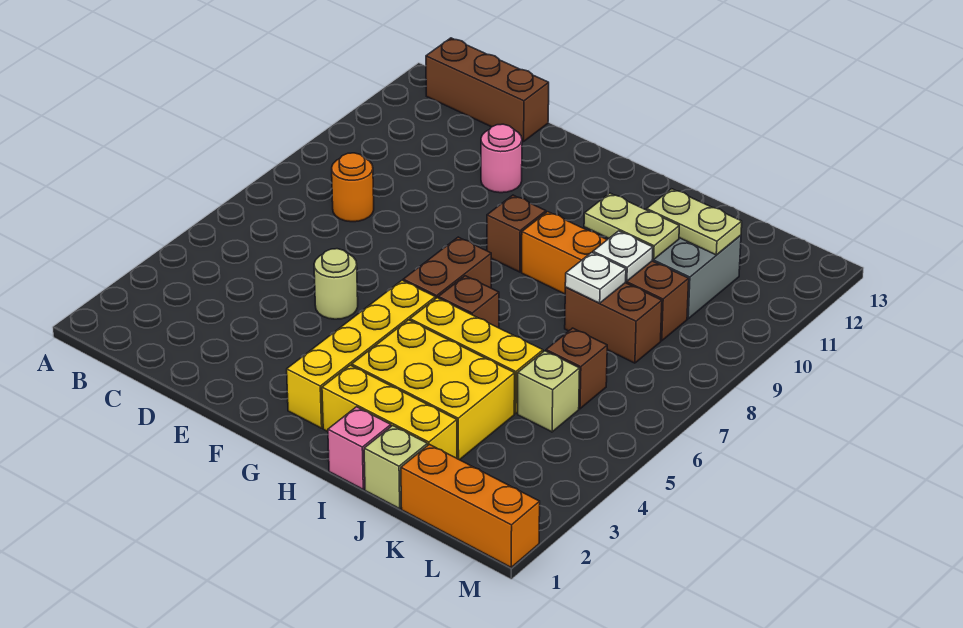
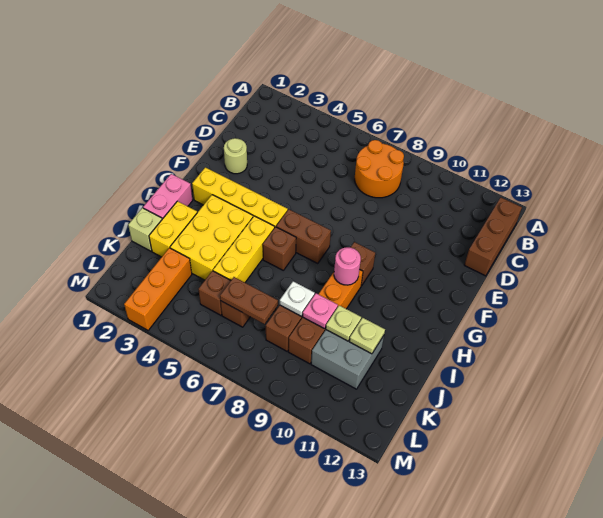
orange round brick C8 level 1 -> orange round brick B7:C8 level 1
tan round brick E5 level 1 -> tan round brick E2 level 1
pink round brick E11 level 1 -> pink round brick H9 level 2
yellow brick H2:J2 level 1 -> yellow brick I2:J2 level 1
pink brick I1 level 1 -> pink brick H1:I1 level 1
tan plate I10:J10 level 2 -> tan plate J10 level 2
white plate J9 level 2 -> pink plate J9 level 2
tan plate J11:K11 level 2 -> tan plate J11 level 2
orange brick K1:M1 level 1 -> orange brick K3:M3 level 1
tan brick K5 level 1 -> brown brick K5 level 1
none -> brown plate K6:K7 level 2

